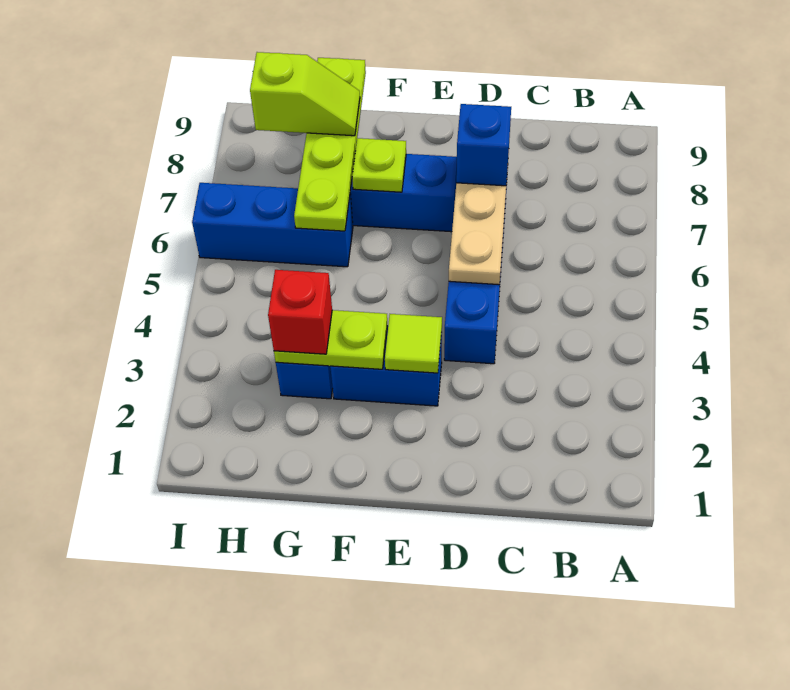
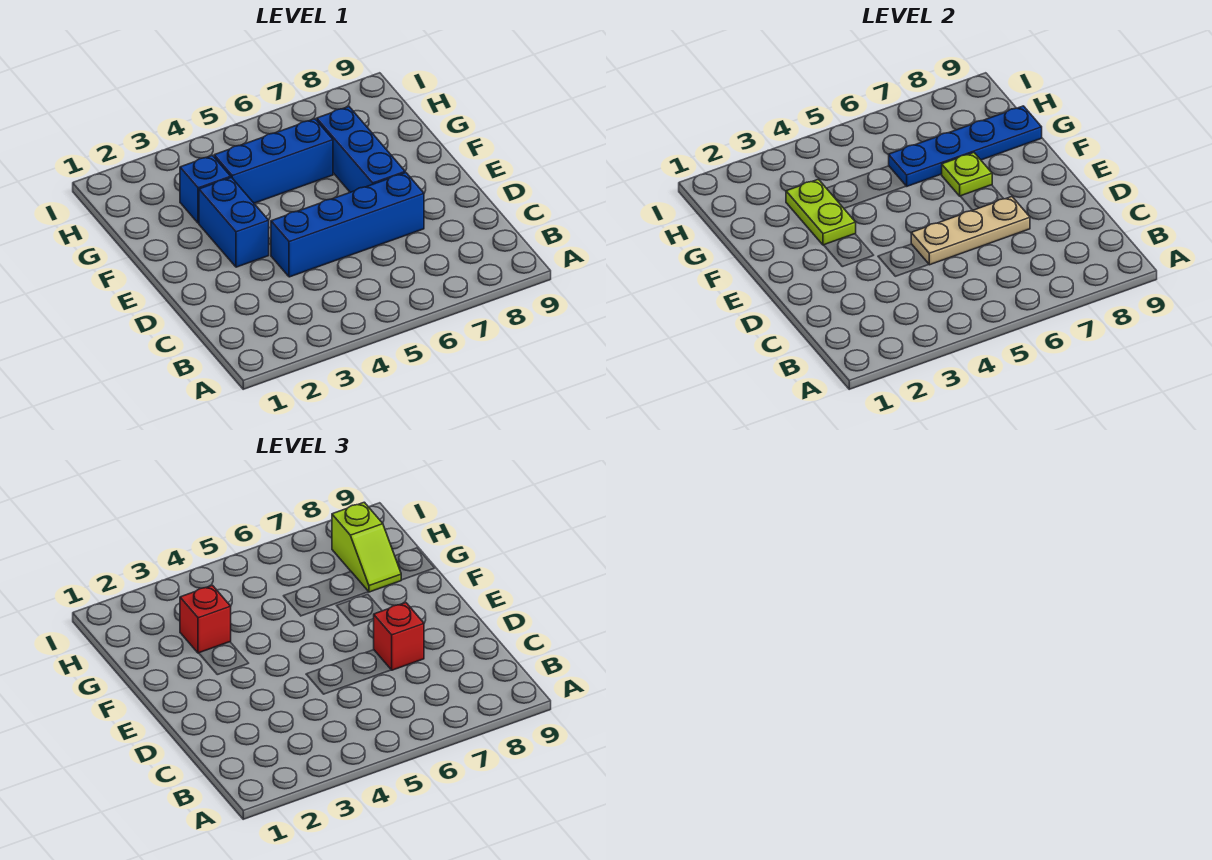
blue brick D7 level 3 -> red brick D7 level 3
lime tile E3 level 2 -> none
blue brick G6:I6 level 1 -> blue brick G4:G6 level 1
lime plate G6:G9 level 2 -> blue plate G6:G9 level 2

